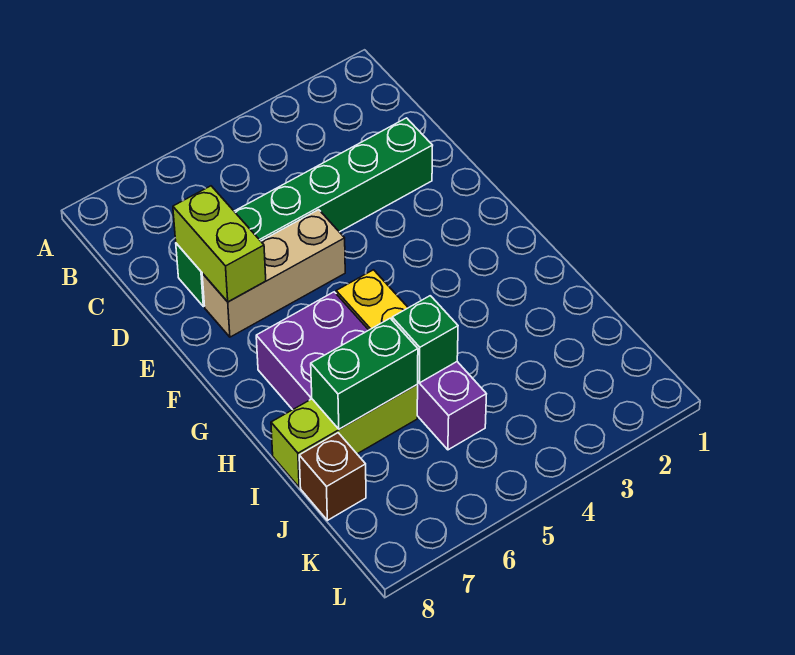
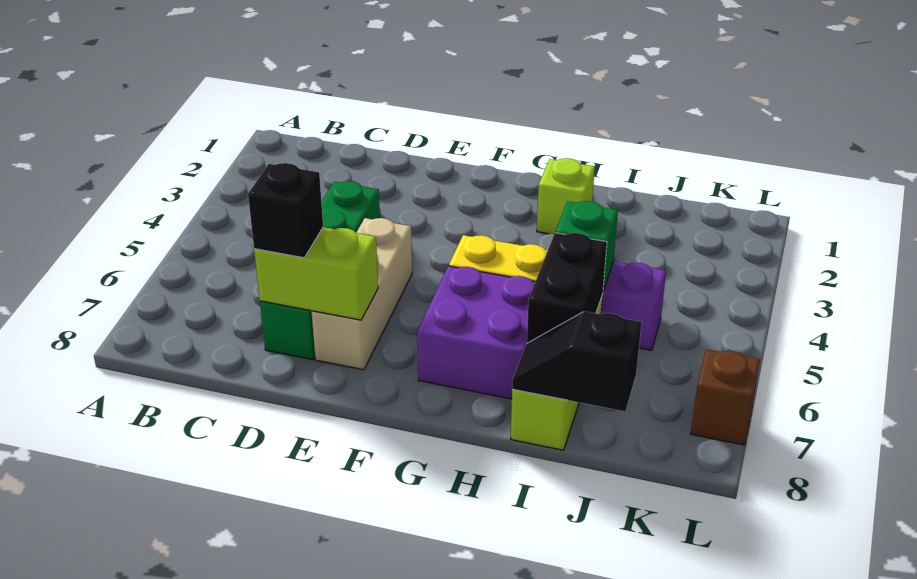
green brick D2:D7 level 1 -> green brick D4:D7 level 1
none -> black brick D7 level 3
none -> lime brick H2 level 1
green brick I6:I7 level 2 -> black brick I6:I7 level 2
none -> black slope I8:J8 level 2 top J
brown brick J8 level 1 -> brown brick L7 level 1

